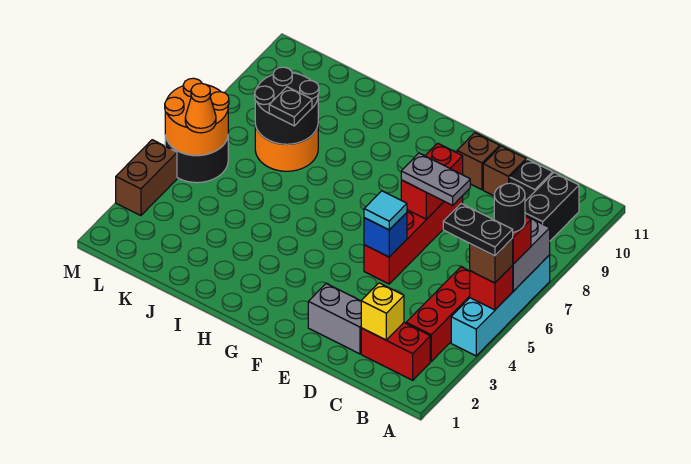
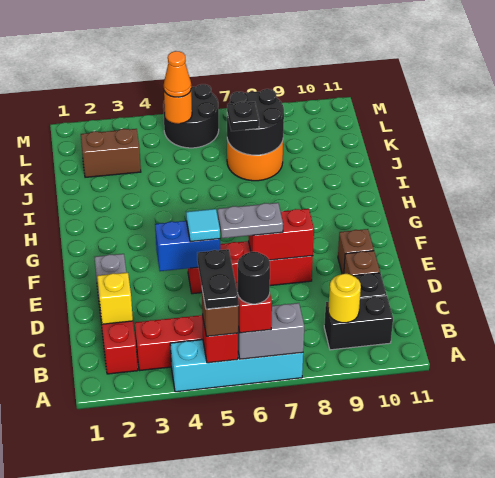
none -> yellow round brick B9 level 2
grey plate D7:E7 level 3 -> grey plate E6:E7 level 3
blue brick E5 level 2 -> blue brick E4:E5 level 2
orange round brick L5:M6 level 2 -> orange round brick L5 level 2
brown brick M3:M4 level 1 -> brown brick K2:K3 level 1

